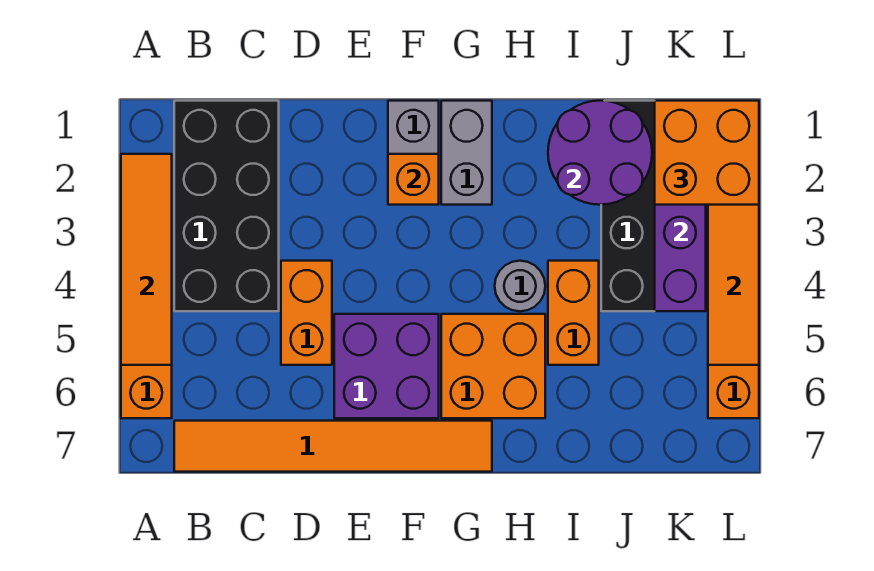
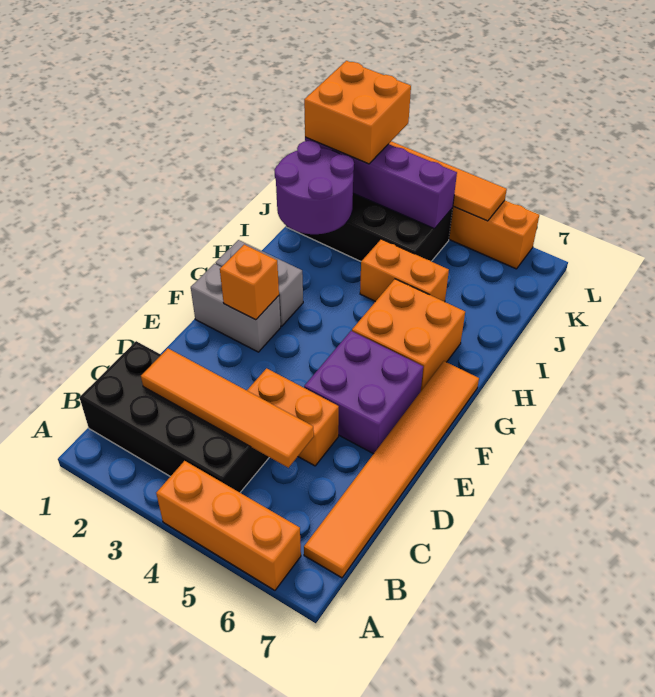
orange tile A2:A5 level 2 -> orange tile C2:C5 level 2
grey round brick H4 level 1 -> none

